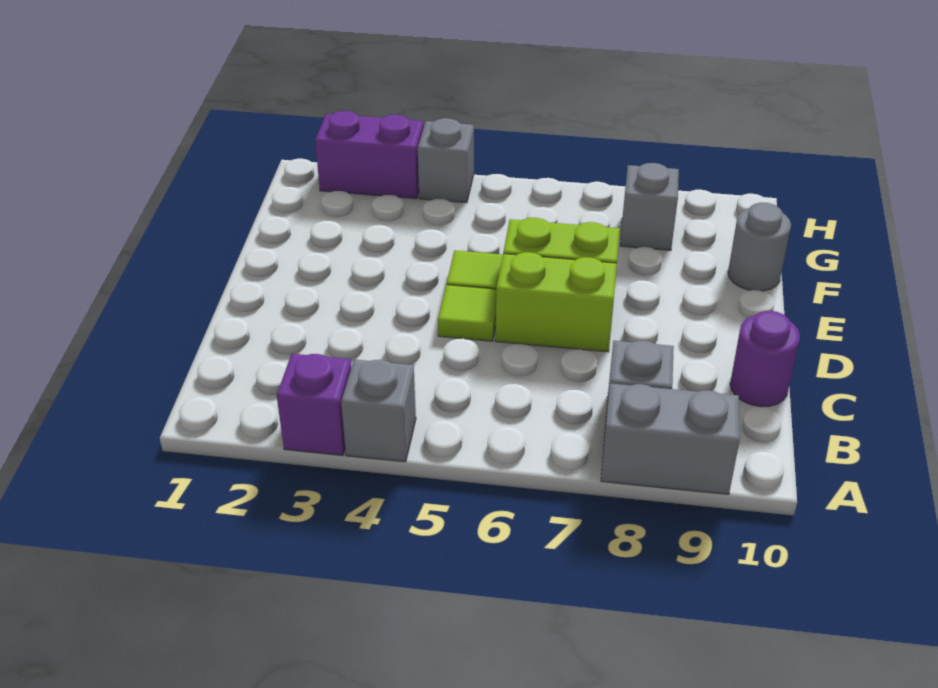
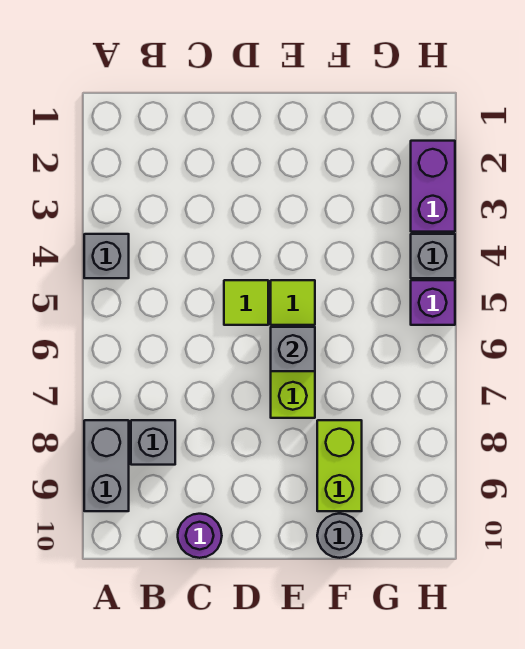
purple brick A3 level 1 -> purple brick H5 level 1
lime brick D6:D7 level 1 -> lime brick F8:F9 level 1
grey brick G8 level 1 -> grey brick E6 level 2

